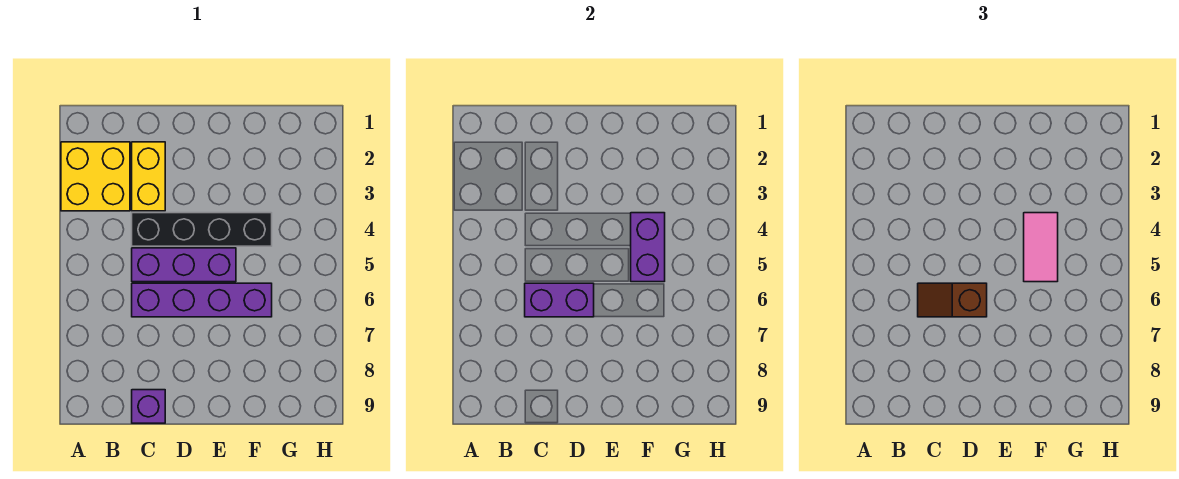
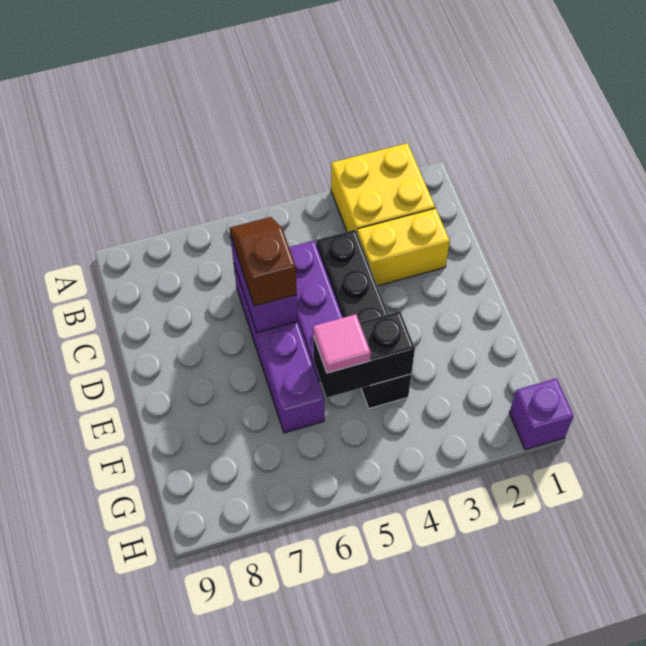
purple brick C9 level 1 -> purple brick H1 level 1
purple brick F4:F5 level 2 -> black brick F4:F5 level 2
pink tile F4:F5 level 3 -> pink tile F5 level 3

